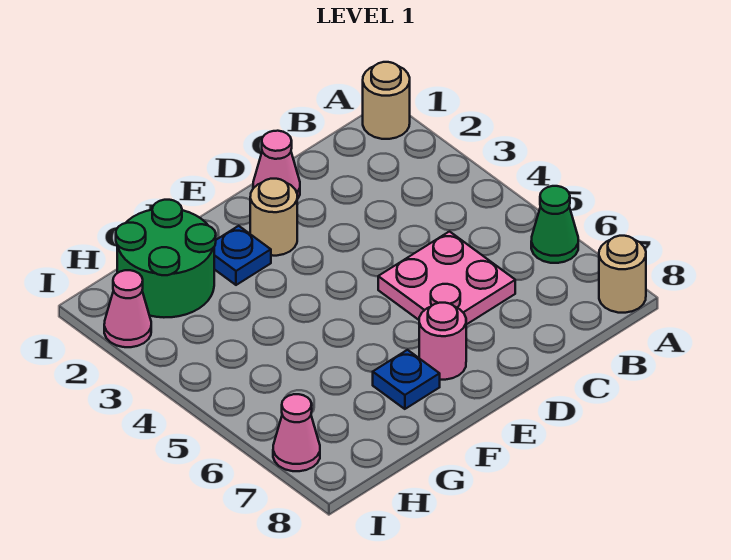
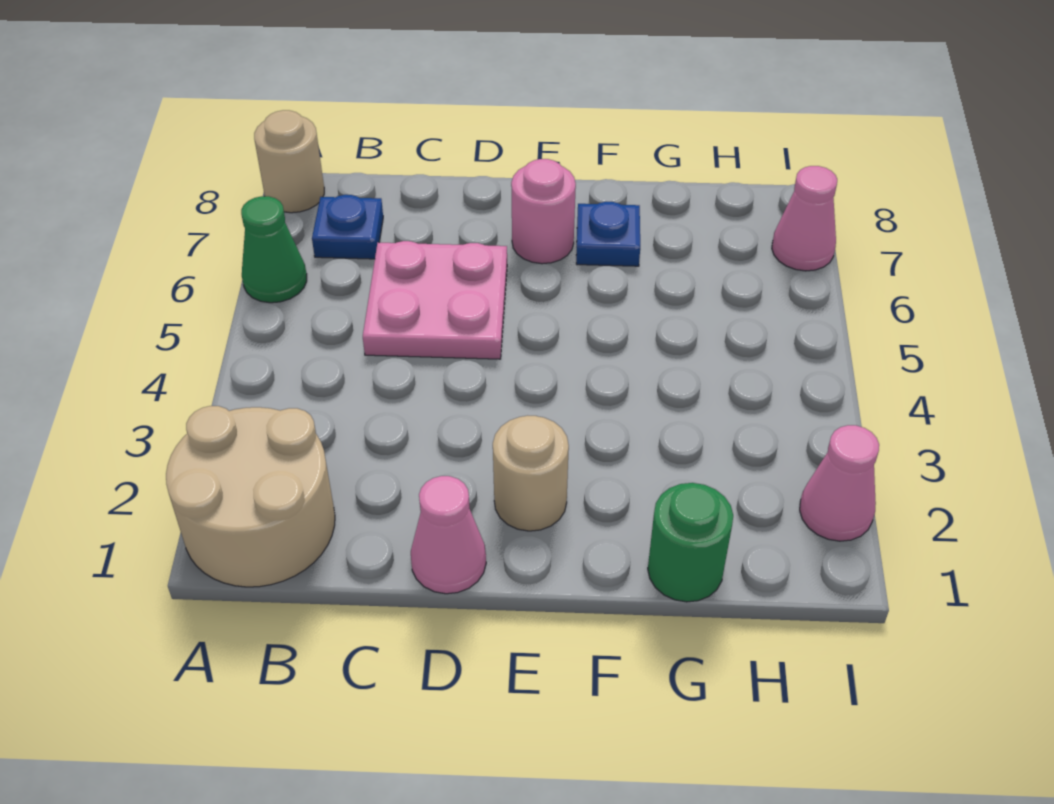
tan round brick A1 level 1 -> tan round brick A1:B2 level 1
blue plate F2 level 1 -> blue plate B7 level 1
green round brick G1:H2 level 1 -> green round brick G1 level 1

